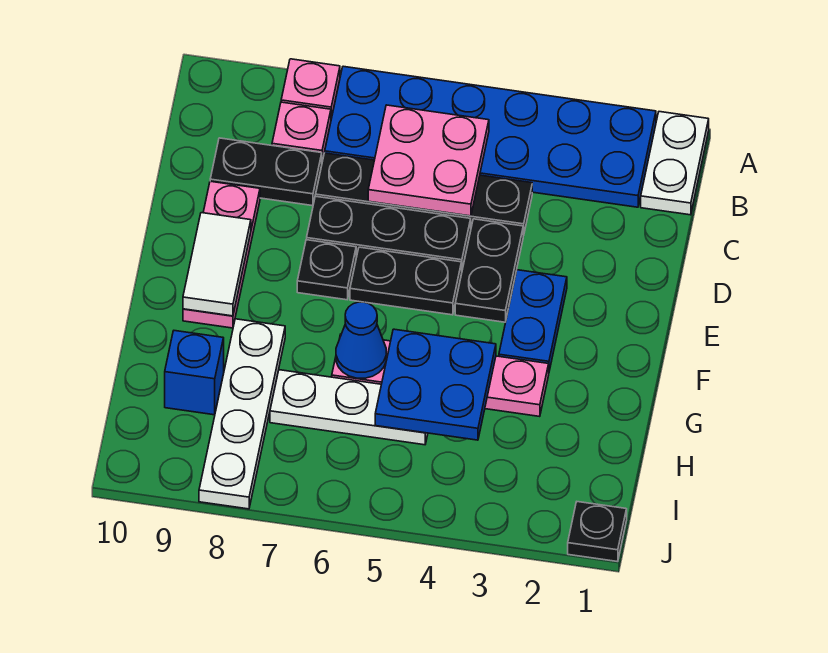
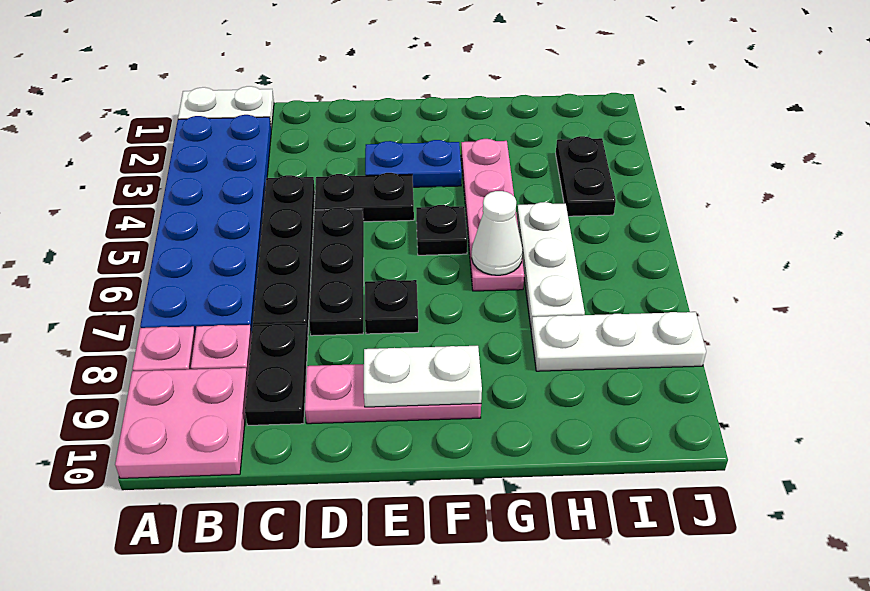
pink plate B5:C6 level 2 -> pink plate A9:B10 level 1
black plate E5:E6 level 1 -> black plate I3:I4 level 1
white tile E9:F9 level 2 -> white plate E9:F9 level 2
blue plate G4:H5 level 2 -> none
blue cone G6 level 2 -> white cone G6 level 2
white plate G8:J8 level 1 -> white plate H8:J8 level 1
blue brick H9 level 1 -> none
black plate J1 level 1 -> black plate F5 level 1

